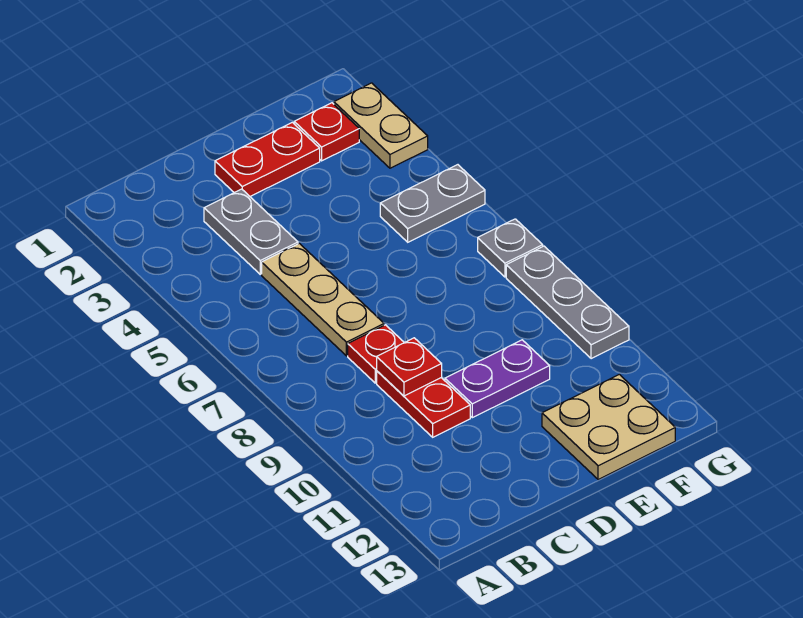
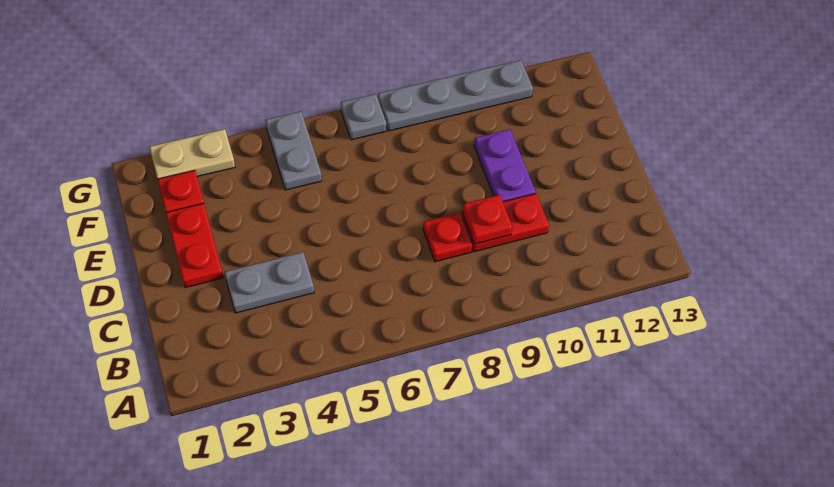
tan plate C5:C7 level 1 -> none
tan plate E12:F13 level 1 -> none
grey plate G8:G10 level 1 -> grey plate G8:G11 level 1

